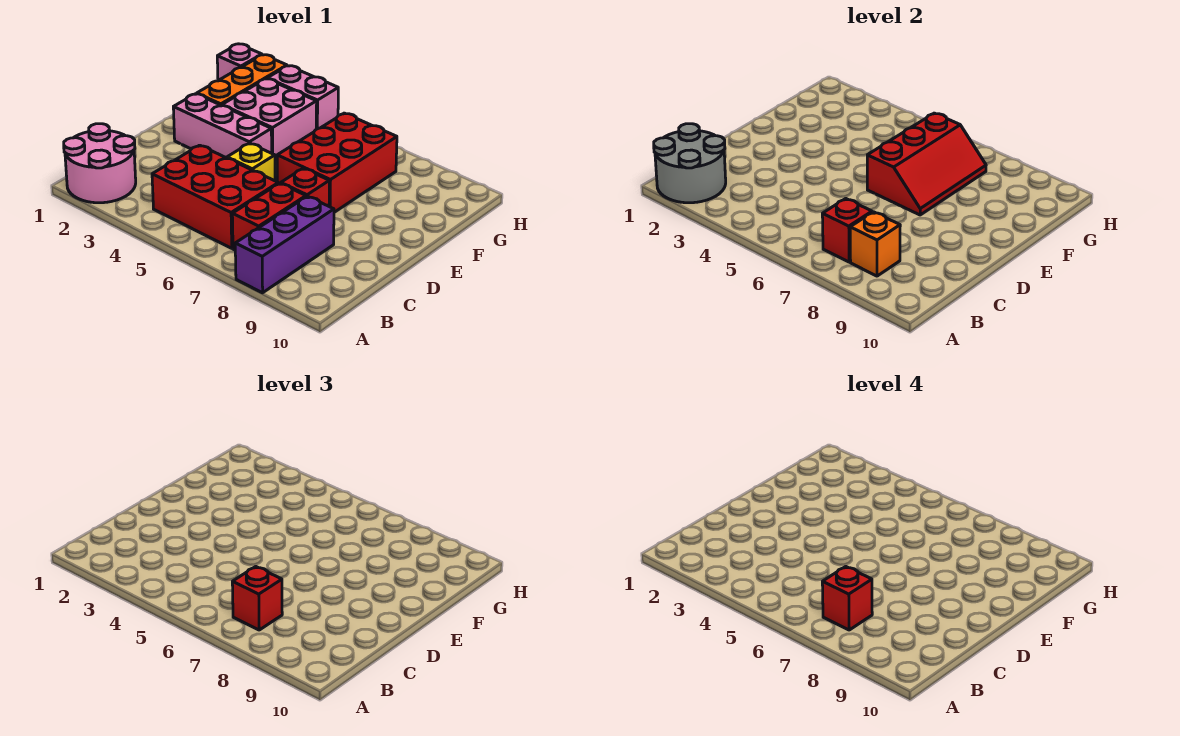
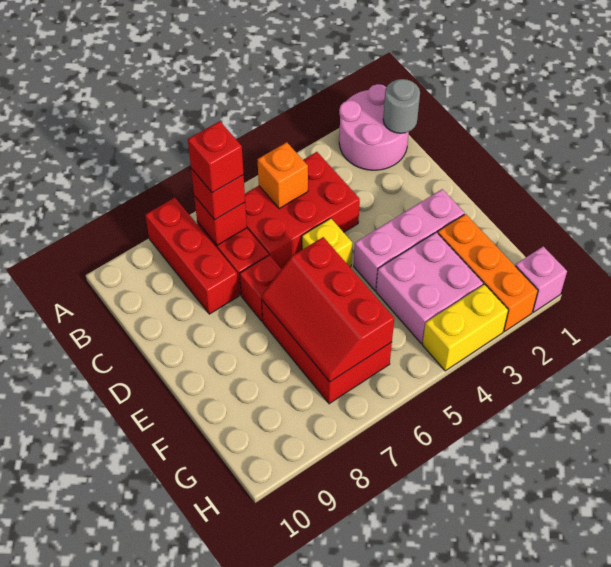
grey round brick A1:B2 level 2 -> grey round brick B1 level 2
purple brick A8:C8 level 1 -> red brick A8:C8 level 1
orange brick B8 level 2 -> orange brick B5 level 2
pink brick H3:H4 level 1 -> yellow brick H3:H4 level 1

